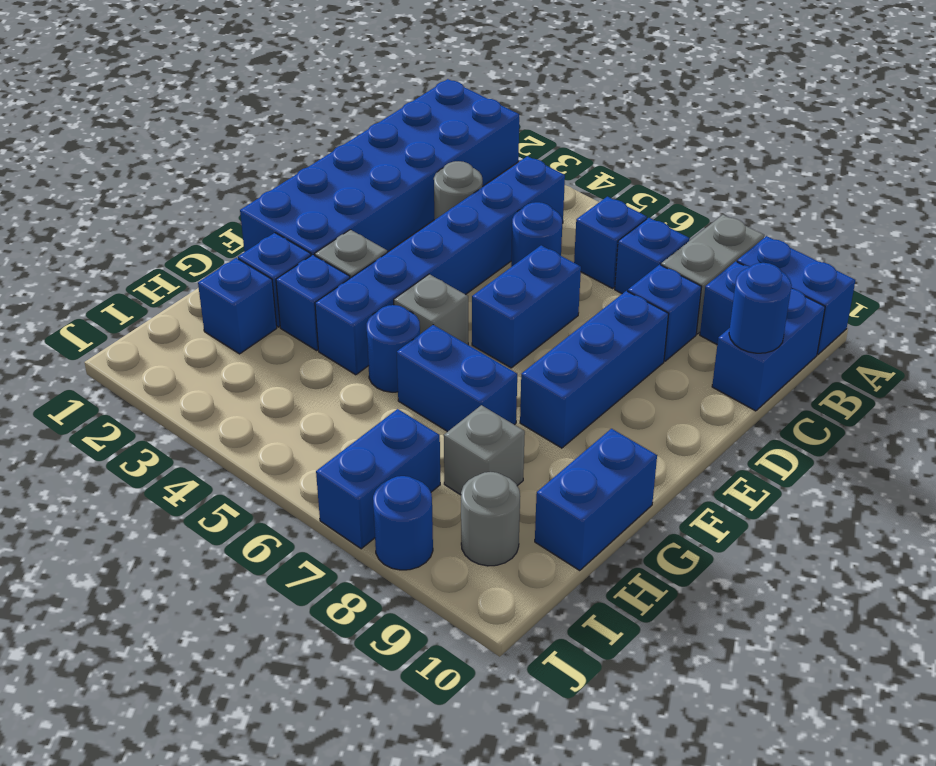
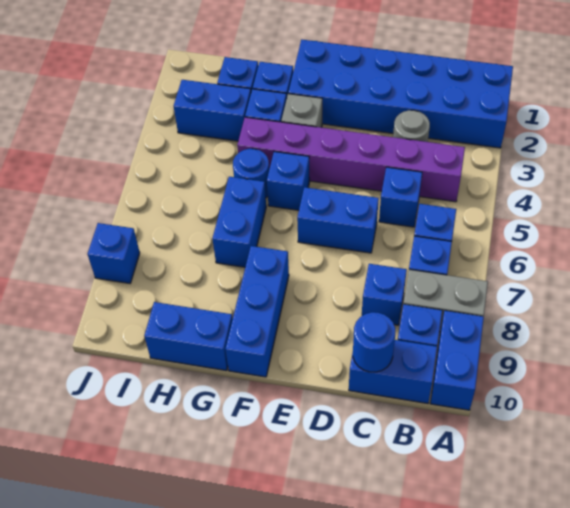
blue brick B4:G4 level 1 -> purple brick B4:G4 level 1
blue round brick C5 level 1 -> blue brick C5 level 1
blue brick D8:F8 level 1 -> blue brick F8:F10 level 1
grey brick F5 level 1 -> blue brick F5 level 1
grey brick H8 level 1 -> none
blue brick I7:J7 level 1 -> blue brick H3:I3 level 1
grey round brick I9 level 1 -> none
blue round brick J8 level 1 -> blue brick J8 level 1

